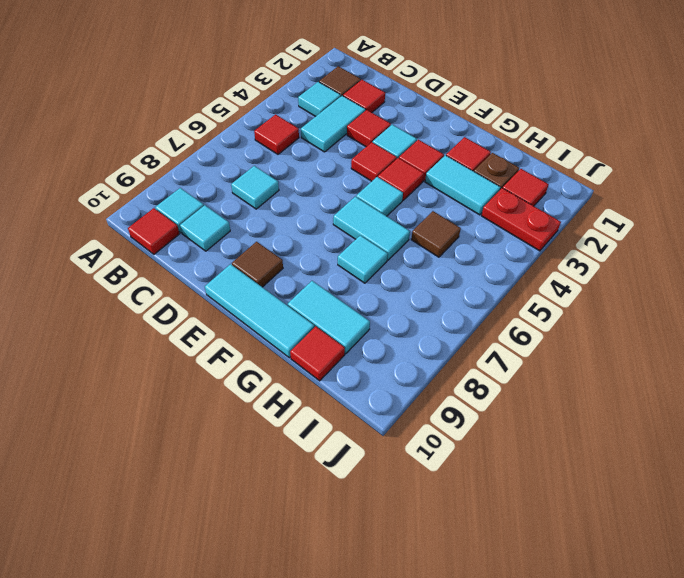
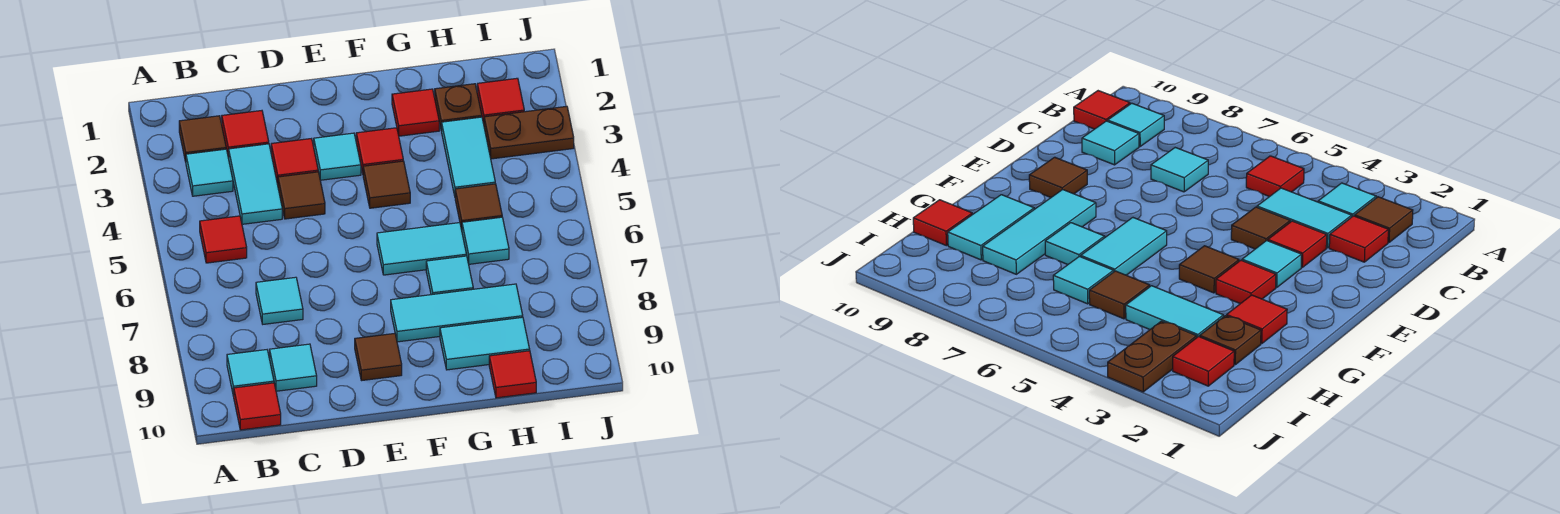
none -> brown tile D4 level 1
red tile E4 level 1 -> none
cyan tile E10:G10 level 1 -> cyan tile F8:H8 level 1
red tile F4 level 1 -> brown tile F4 level 1
cyan tile F5 level 1 -> cyan tile H6 level 1
cyan tile G3:H3 level 1 -> cyan tile H3:H4 level 1
red plate I3:J3 level 1 -> brown plate I3:J3 level 1

